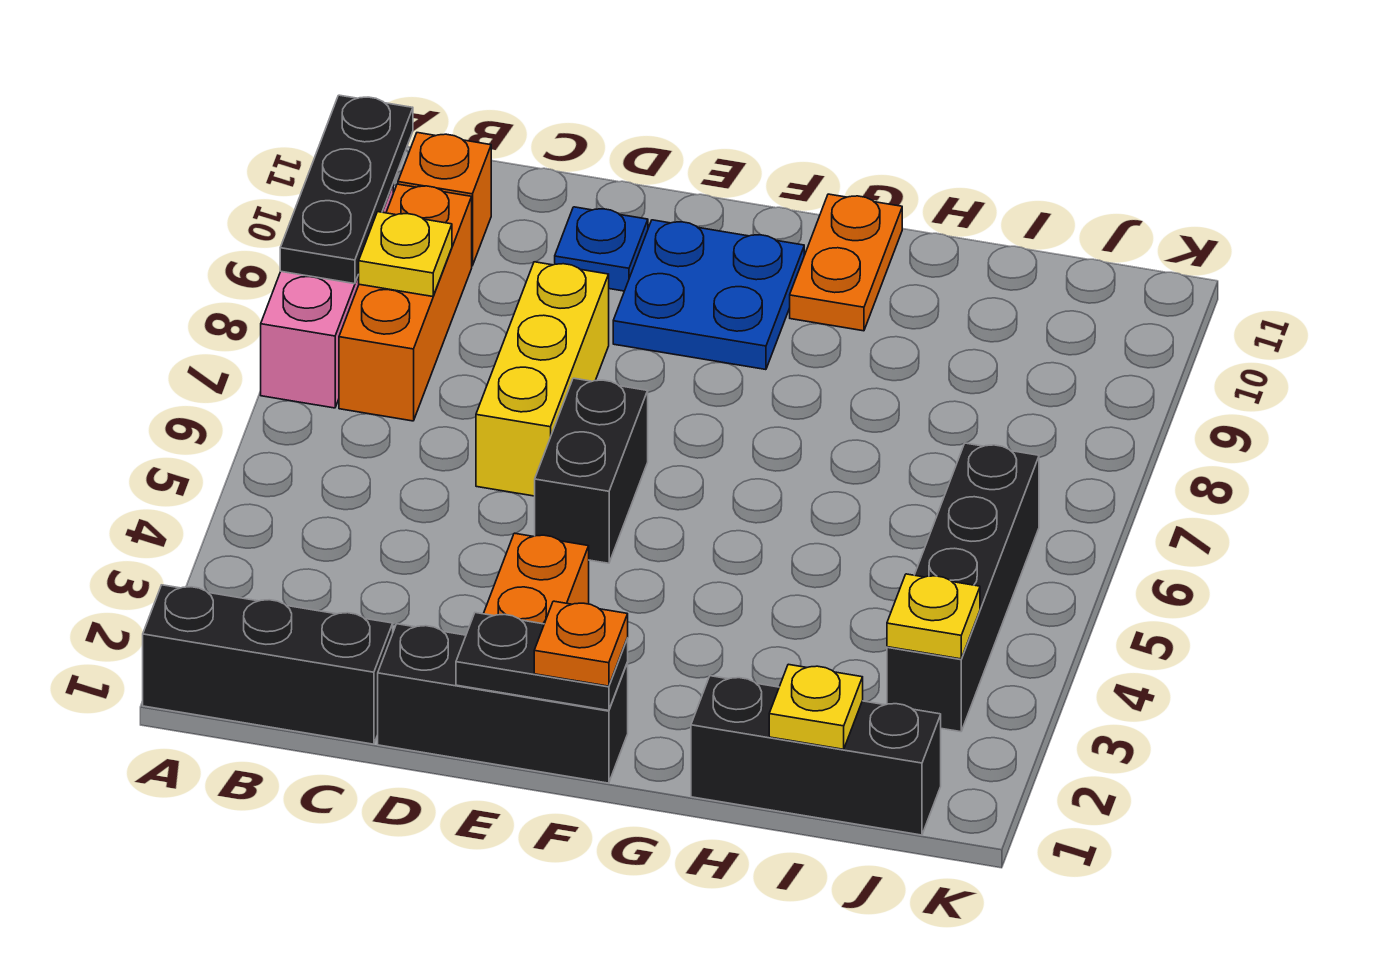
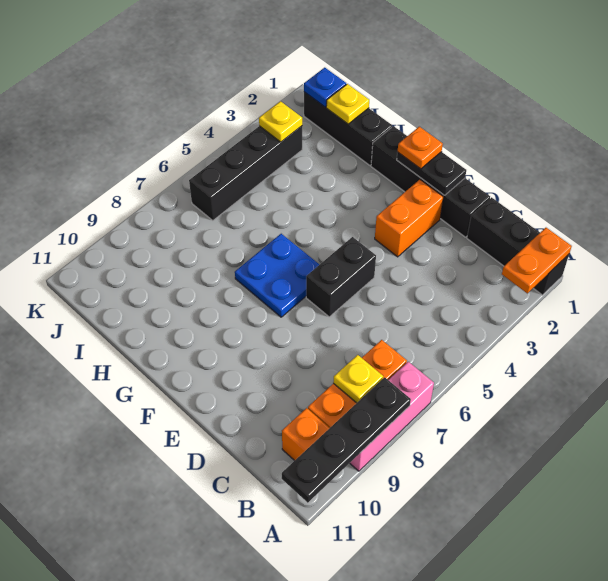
black plate A8:A10 level 2 -> black plate A8:A11 level 2
black brick D1:F1 level 1 -> black brick D1:G1 level 1
yellow brick D6:D8 level 1 -> none
blue plate D10 level 1 -> blue plate J1 level 2
blue plate E9:F10 level 1 -> blue plate F6:G7 level 1
orange plate G10:G11 level 1 -> orange plate A1:A2 level 2

